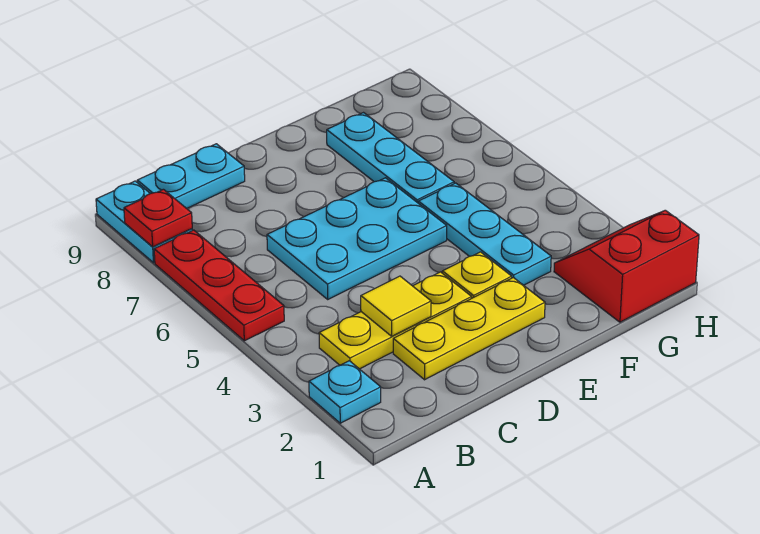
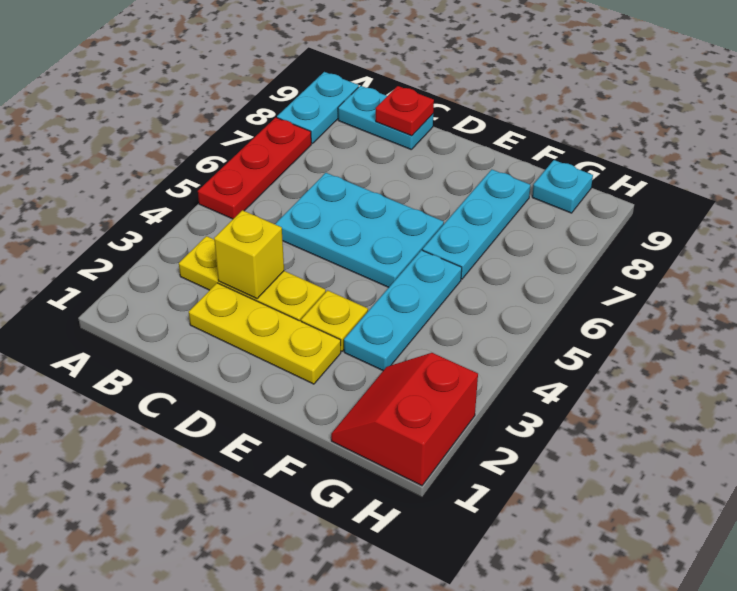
cyan plate A2 level 1 -> cyan plate G9 level 1
red plate A8 level 2 -> red plate C9 level 2
yellow tile C3 level 2 -> yellow brick C3 level 2
red slope G1:H2 level 1 top 1 -> red slope G1:H2 level 1 top H

